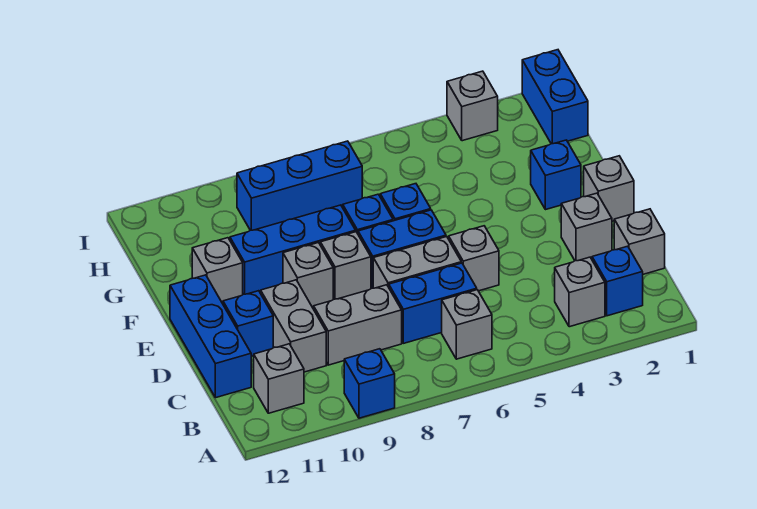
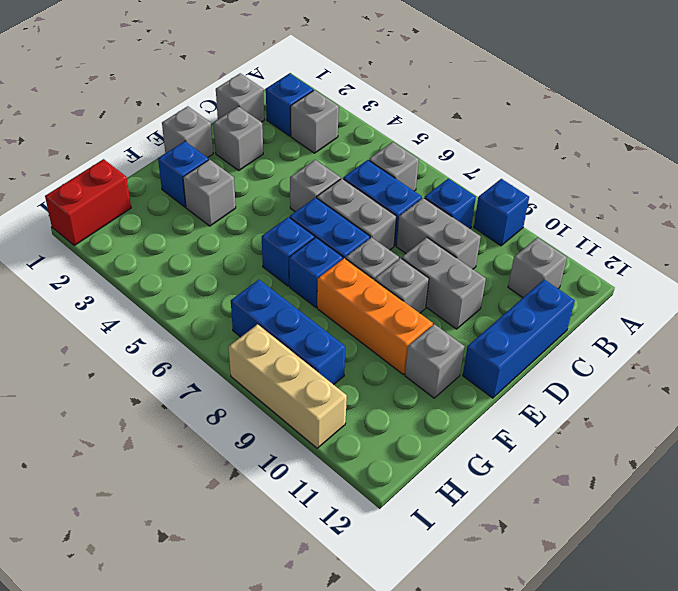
grey brick C10:D10 level 1 -> grey brick D9:D10 level 1
blue brick D11 level 1 -> blue brick B8 level 1
blue brick F8:F10 level 1 -> orange brick F8:F10 level 1
blue brick H1:I1 level 1 -> red brick H1:I1 level 1
grey brick I3 level 1 -> grey brick F3 level 1
none -> tan brick I8:I10 level 1

